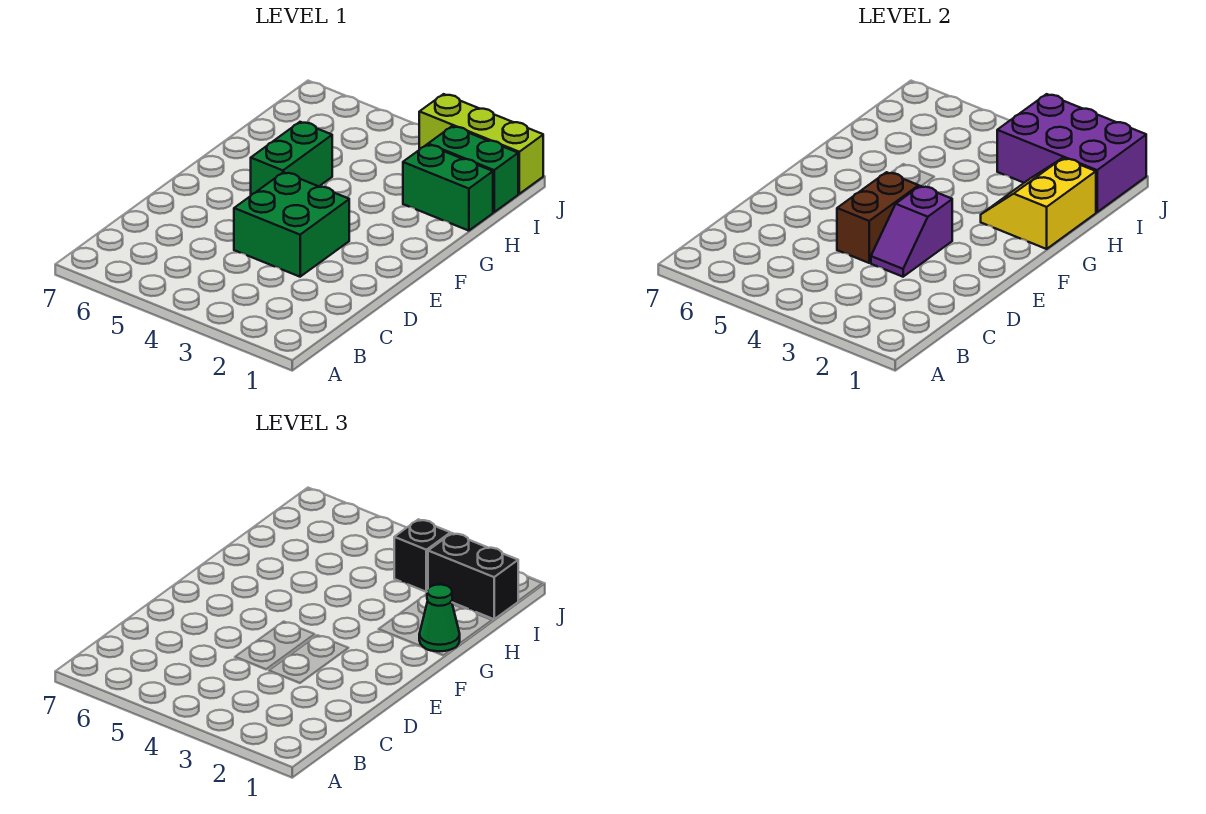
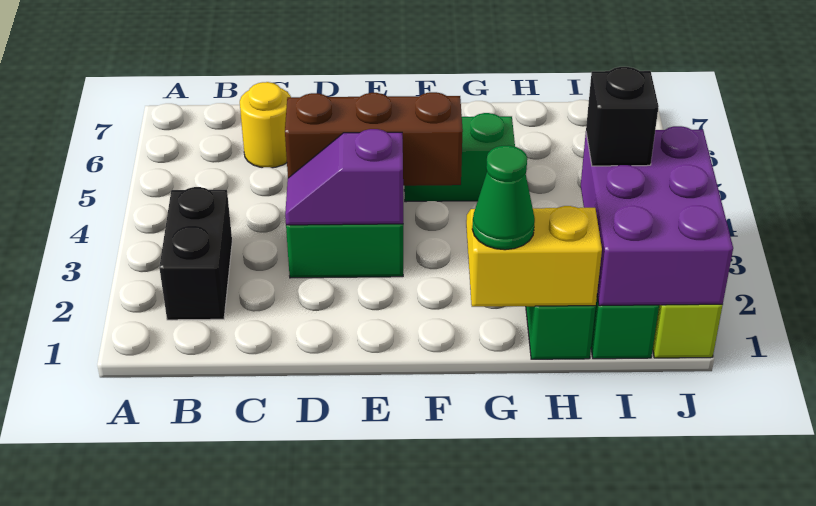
none -> yellow round brick C6 level 1
brown brick D4:E4 level 2 -> brown brick D4:F4 level 2
black brick I1:I2 level 3 -> black brick B2:B3 level 1

